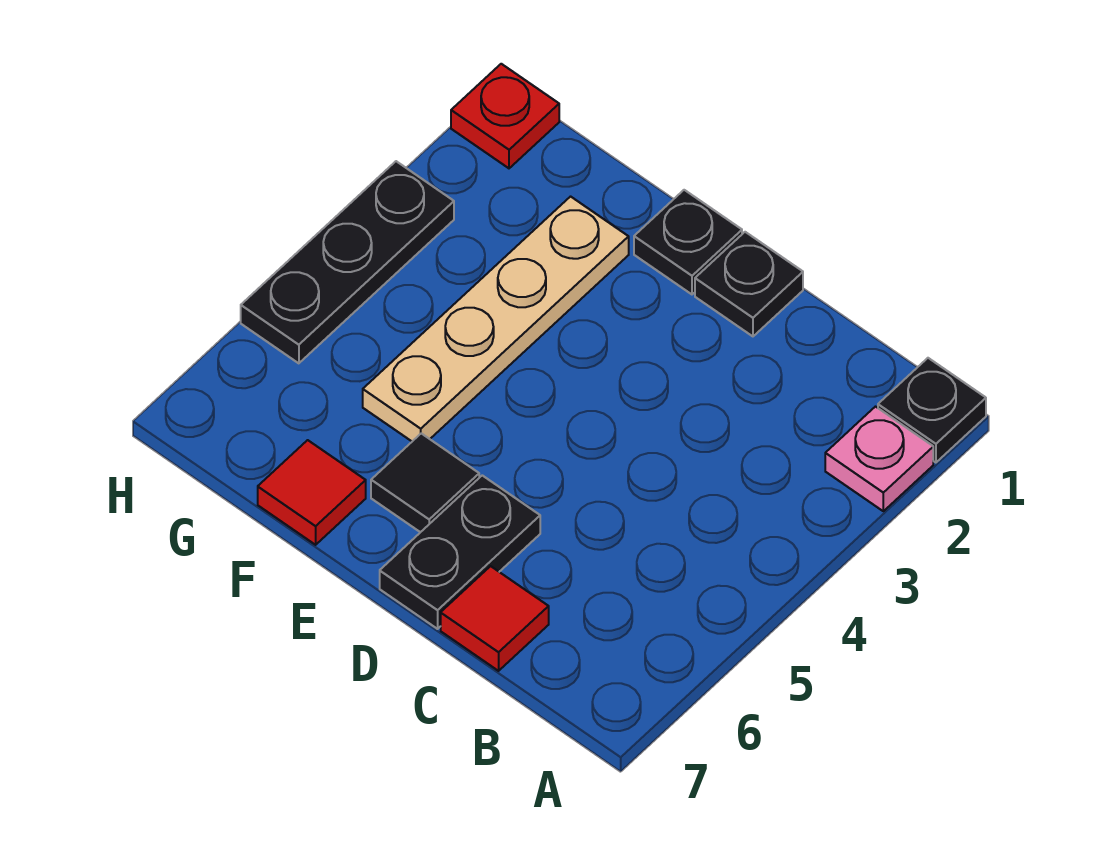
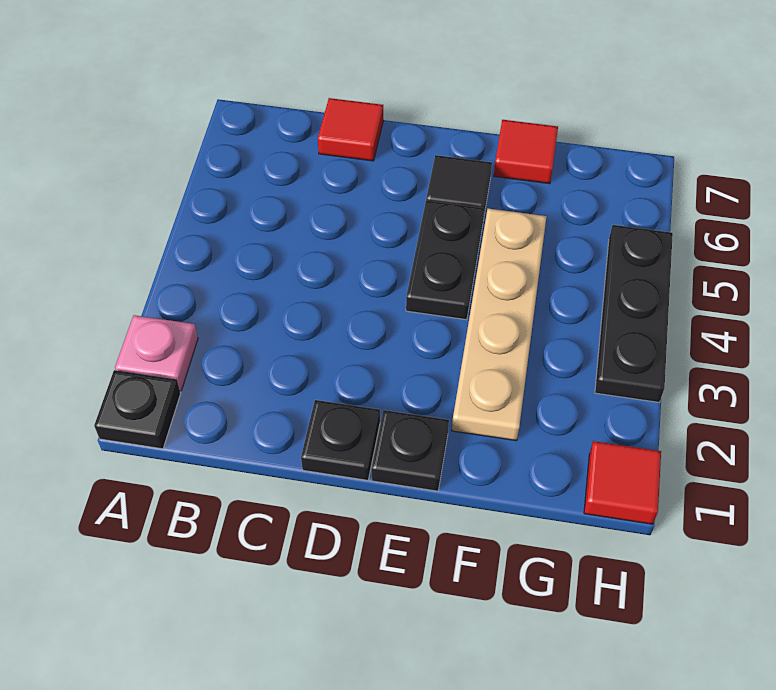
black plate D6:D7 level 1 -> black plate E4:E5 level 1
red plate H1 level 1 -> red tile H1 level 1

